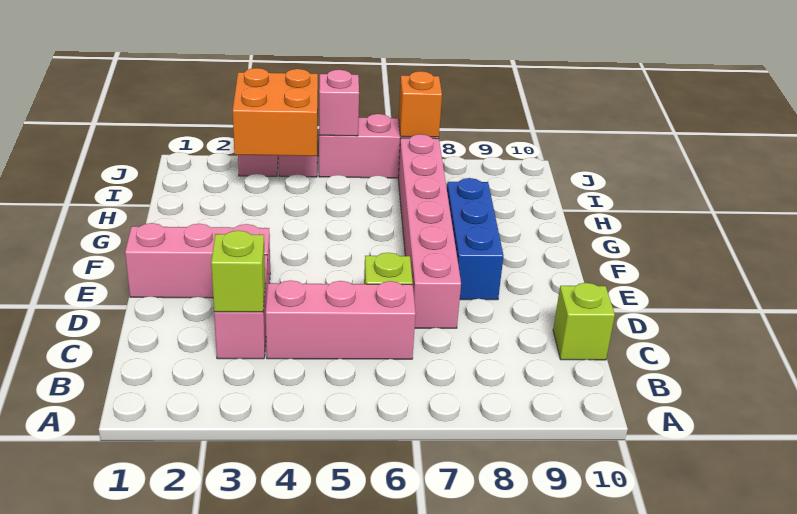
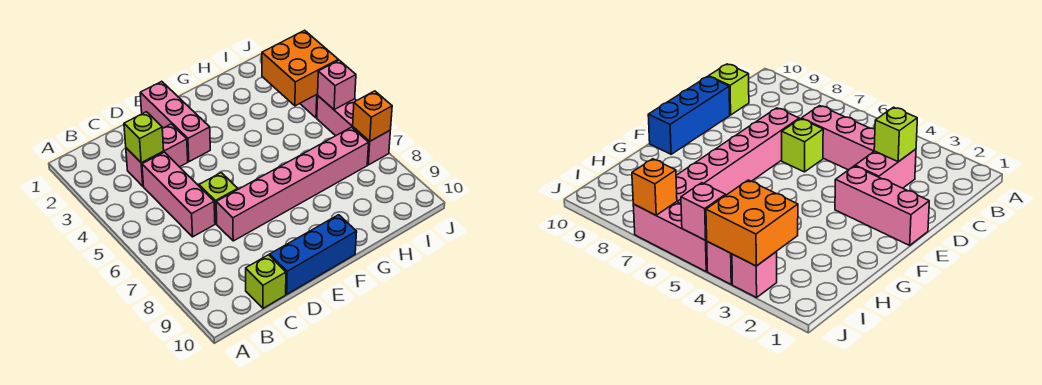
blue brick E8:G8 level 1 -> blue brick D10:F10 level 1

